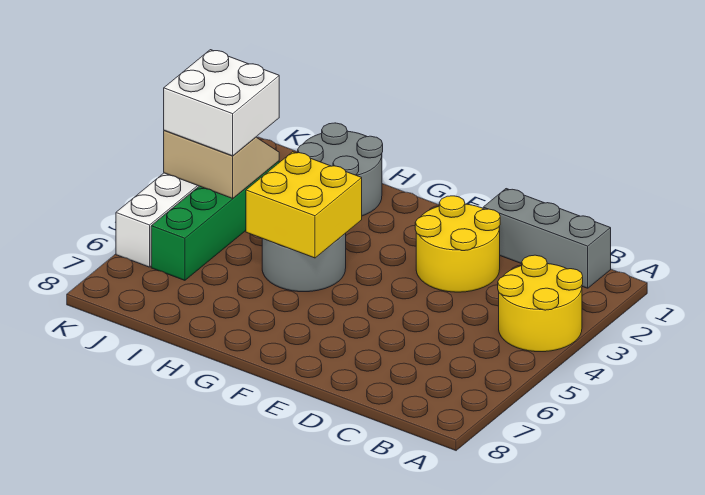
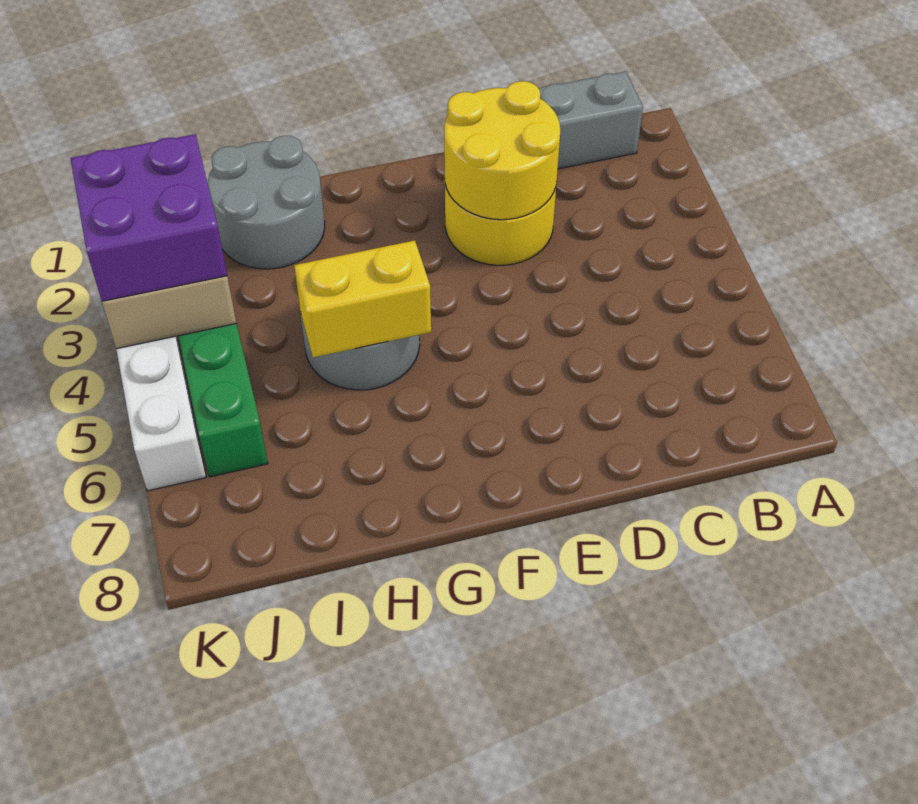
yellow round brick A3:B4 level 1 -> yellow round brick D2:E3 level 2
yellow brick G4:H5 level 2 -> yellow brick G5:H5 level 2
white brick J3:K4 level 3 -> purple brick J3:K4 level 3

